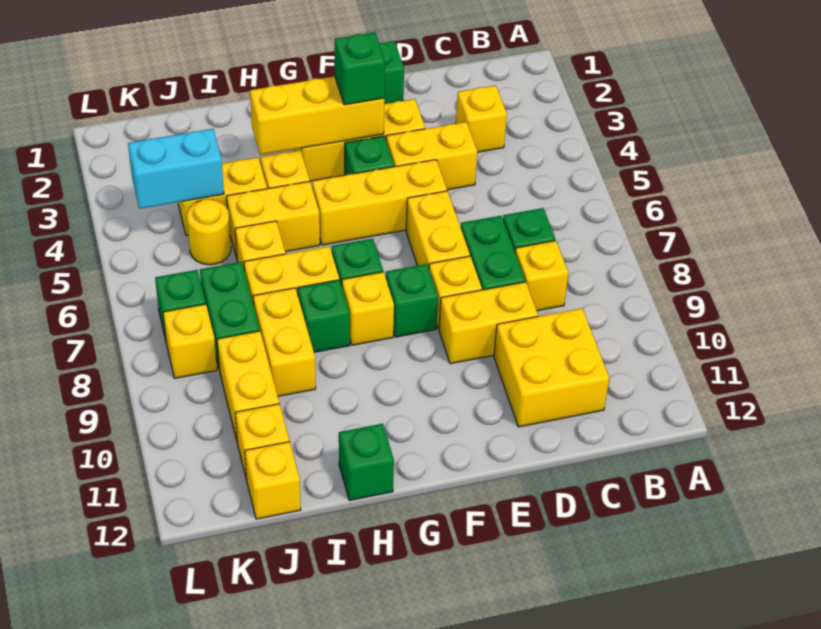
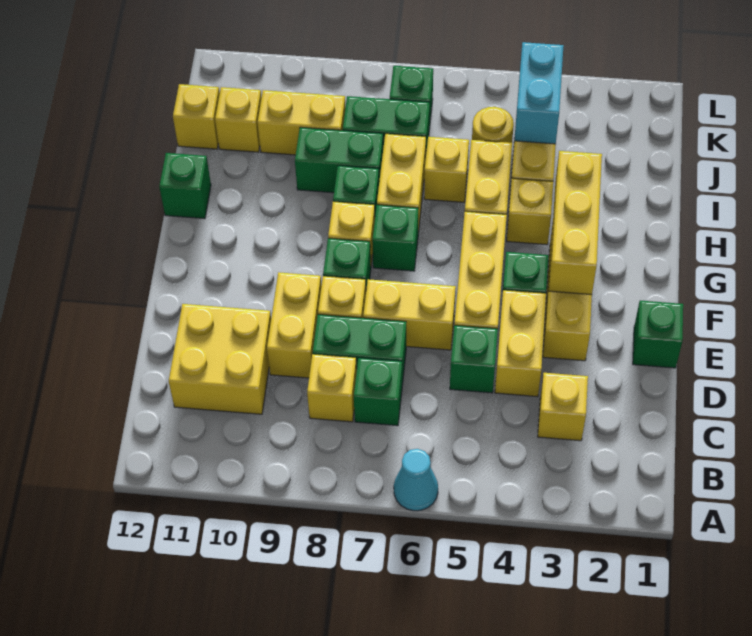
none -> cyan cone A6 level 1
green brick F3 level 3 -> green brick D5 level 1
yellow brick I8:I9 level 1 -> green brick I8:I9 level 1
yellow brick K8 level 1 -> none

